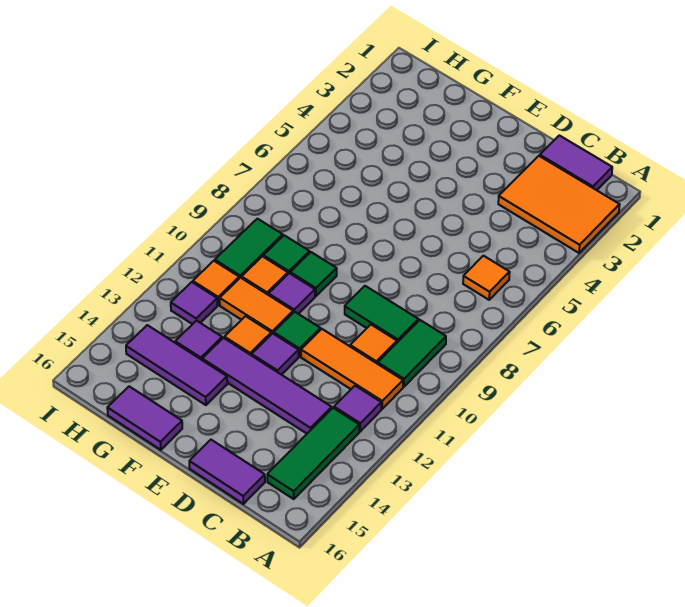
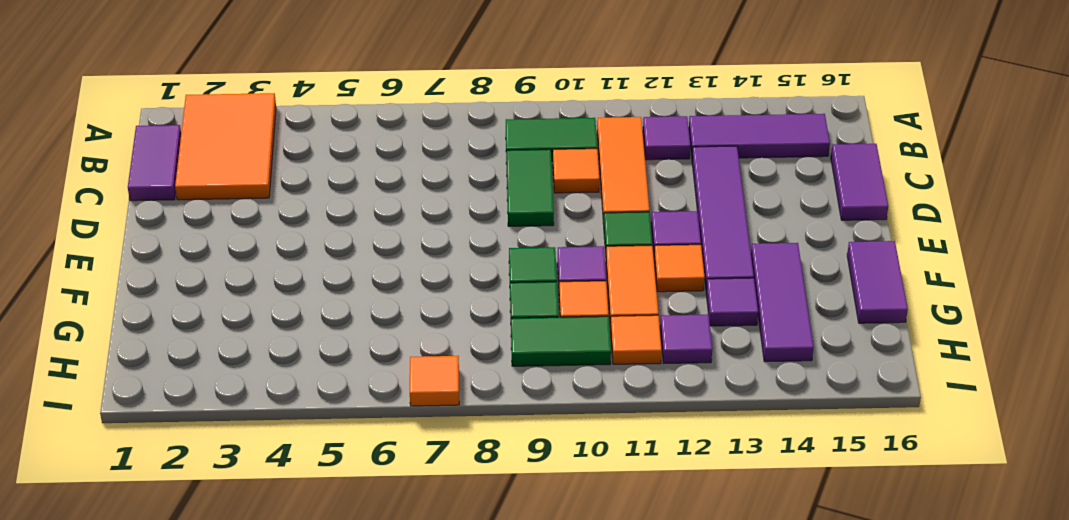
orange tile B6 level 1 -> orange tile I7 level 1
green tile B13:B15 level 1 -> purple tile B13:B15 level 1

